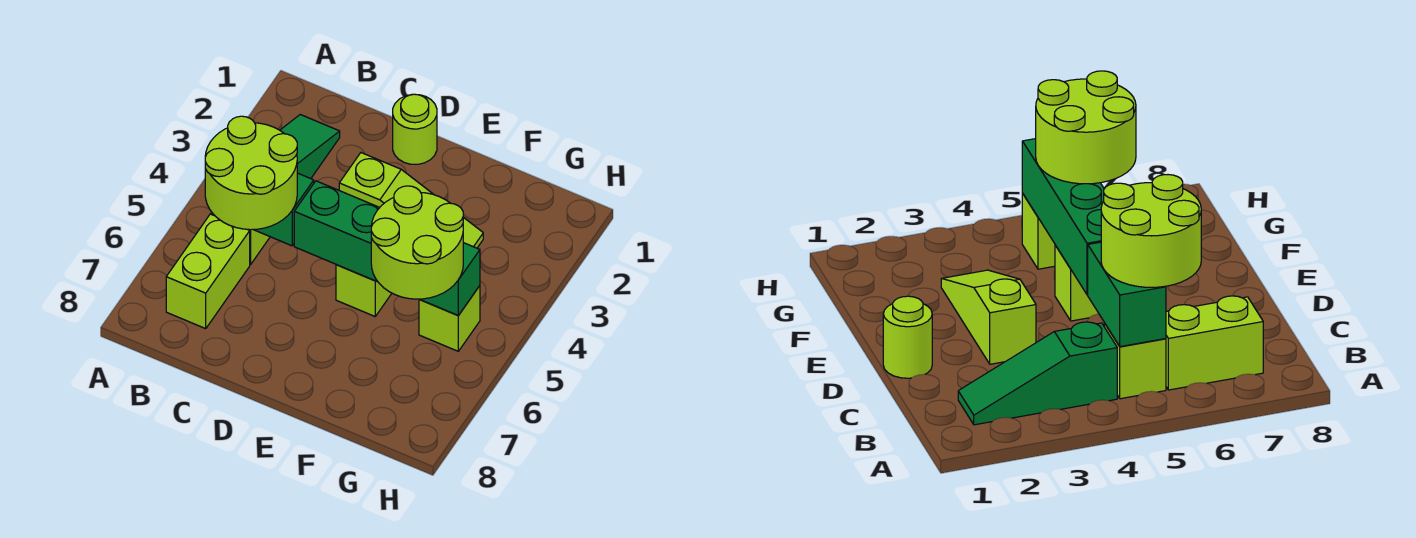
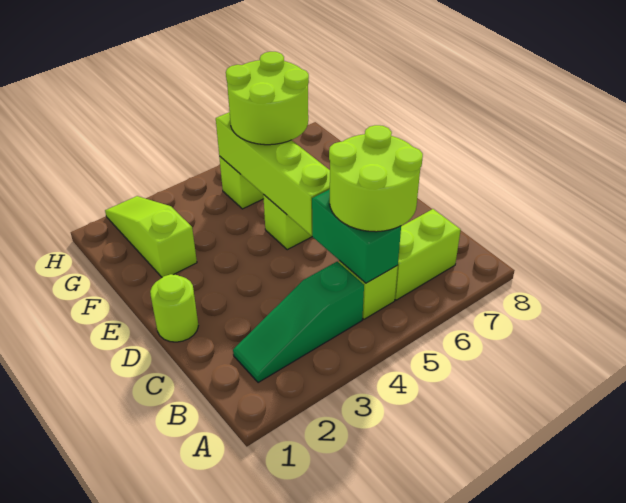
lime slope D3:F3 level 1 top D -> lime slope F2:H2 level 1 top F
green brick D5:G5 level 2 -> lime brick D5:G5 level 2

